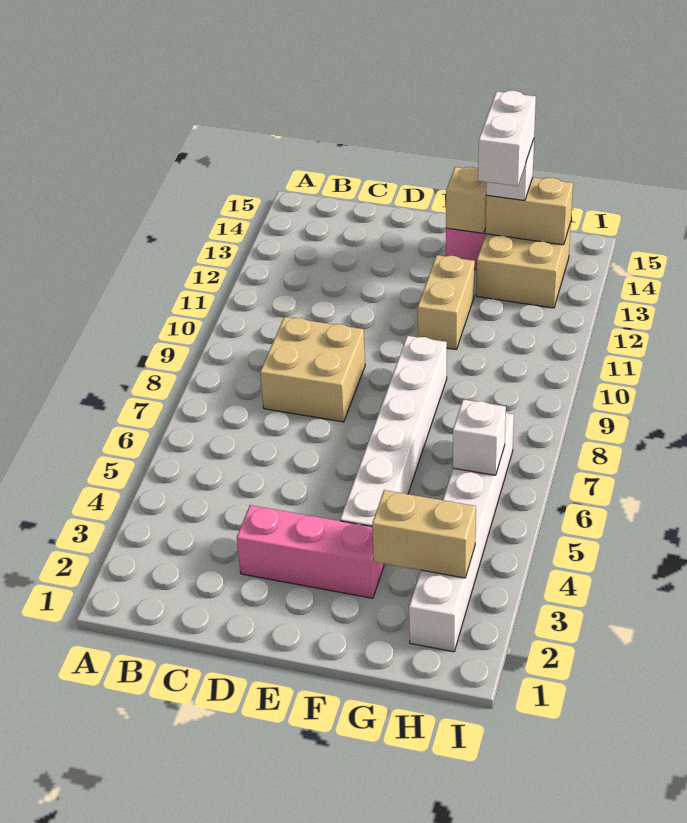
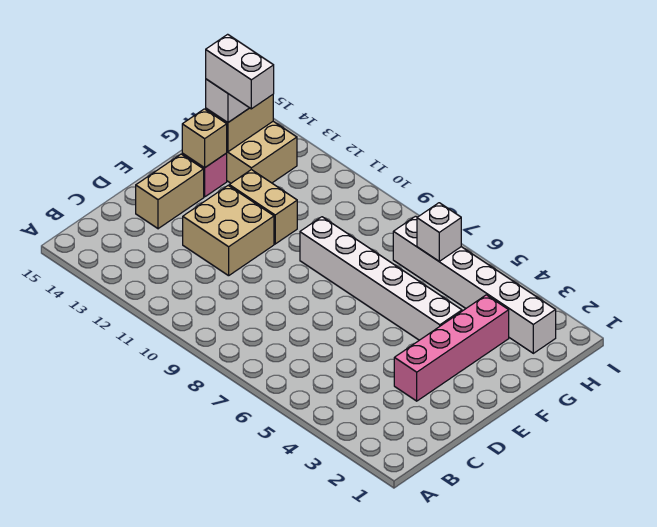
tan brick C8:D9 level 1 -> tan brick D11:E12 level 1
pink brick D3:F3 level 1 -> pink brick D3:G3 level 1
tan brick G3:H3 level 2 -> tan brick D14:E14 level 1

